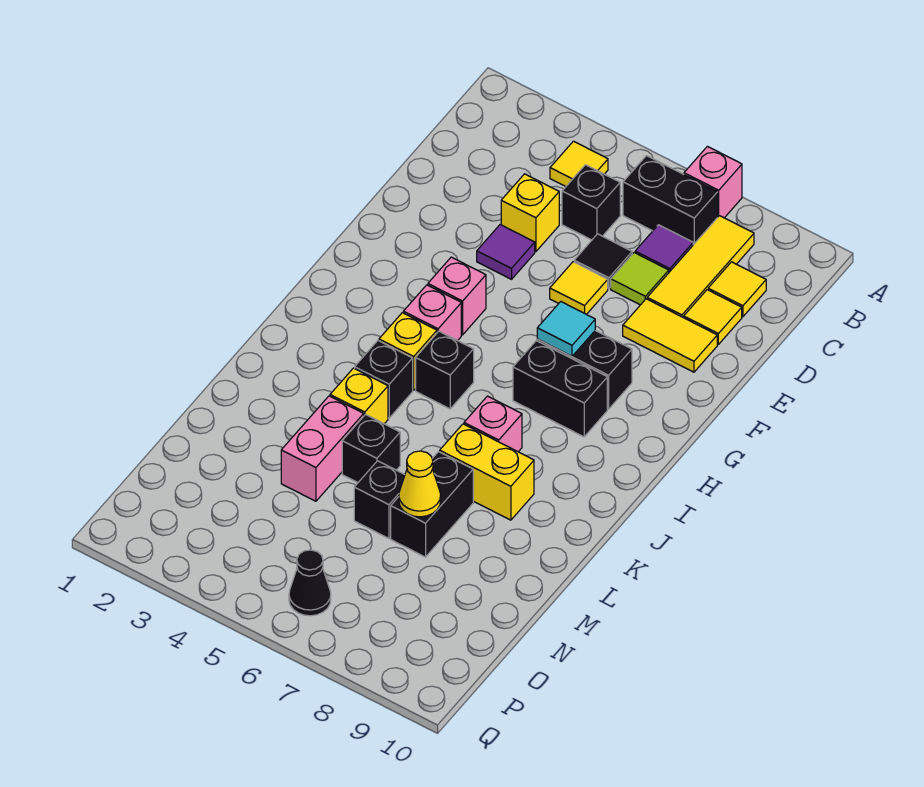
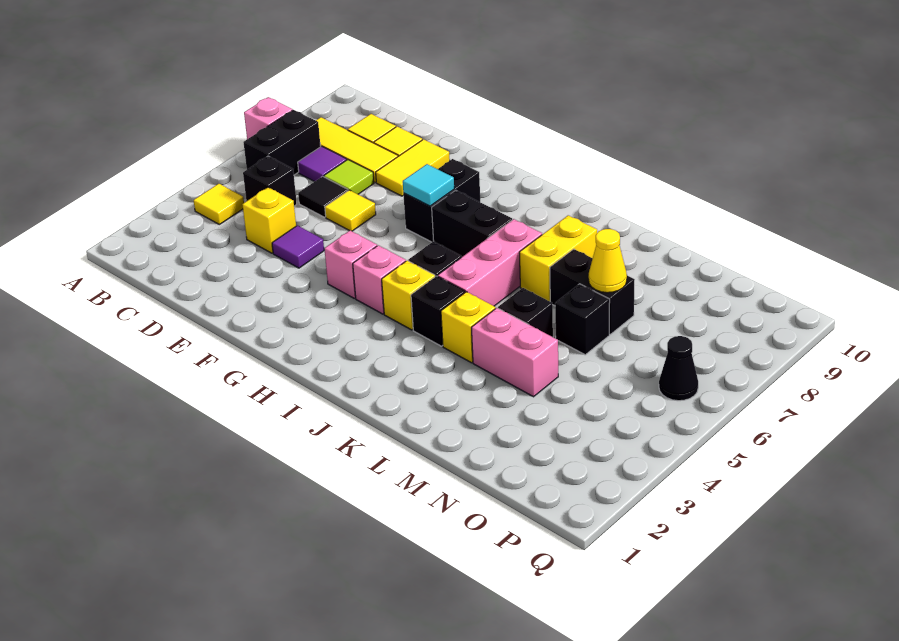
black brick H7:H8 level 1 -> black brick H7:I7 level 1
pink brick J7 level 1 -> pink brick J5:J7 level 1

